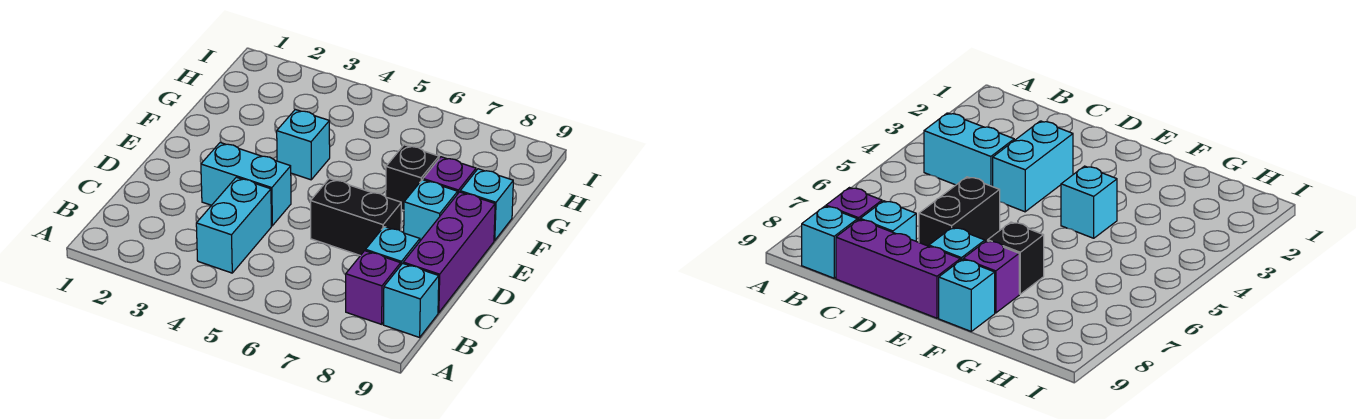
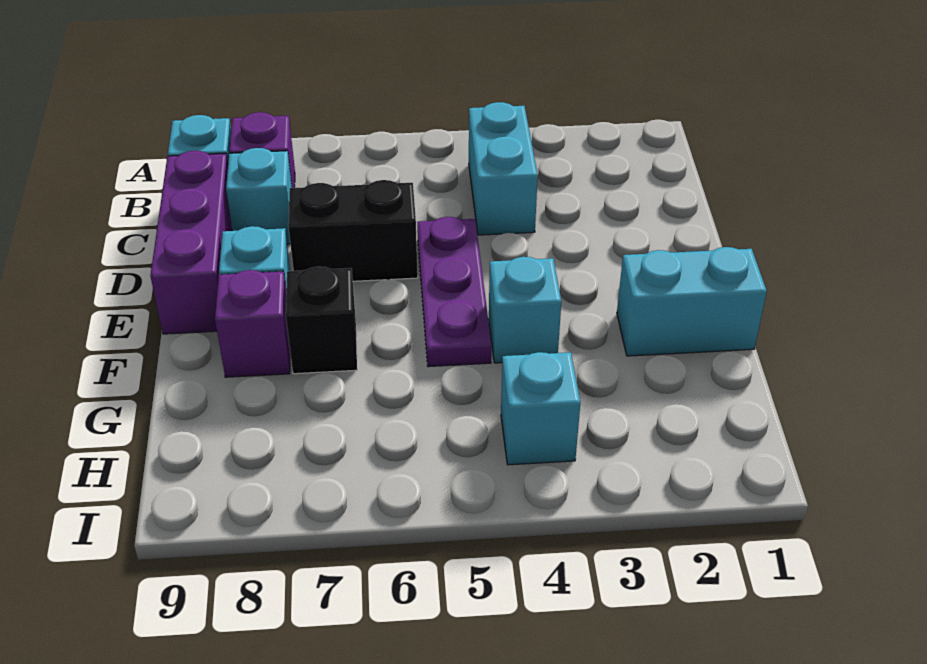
cyan brick D3:D4 level 1 -> cyan brick F1:F2 level 1
none -> purple plate D5:F5 level 1
cyan brick F9 level 1 -> cyan brick H4 level 1

